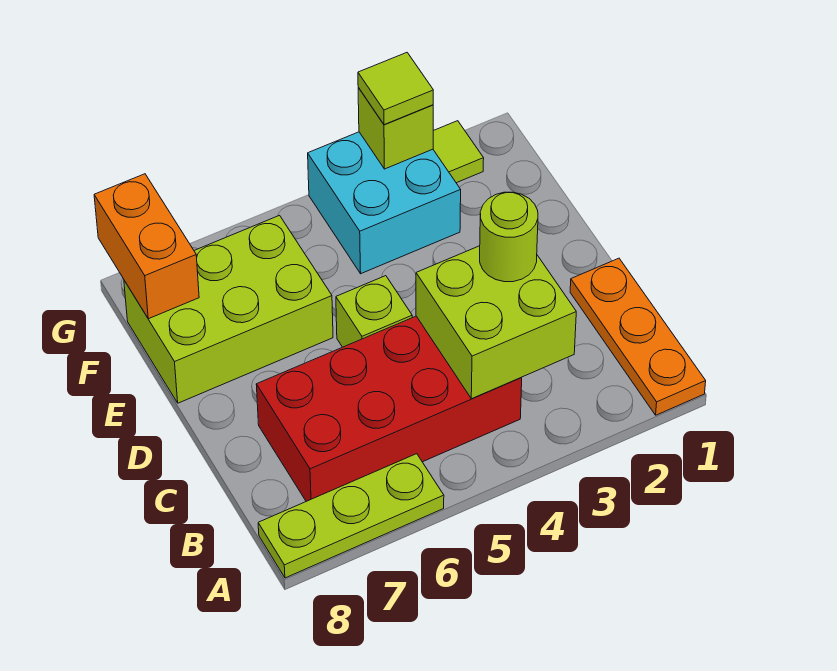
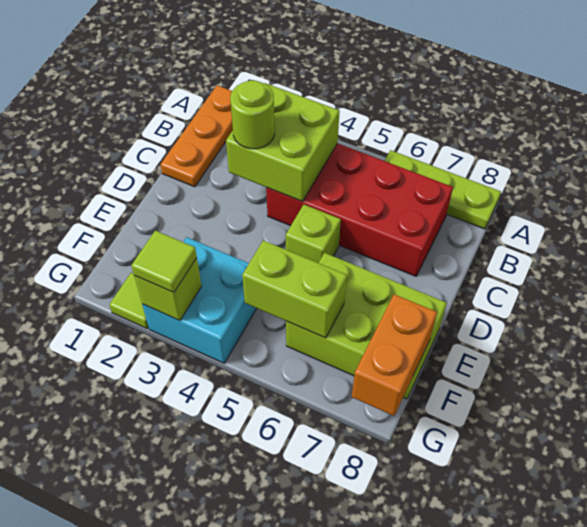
none -> lime brick F5:F6 level 2

